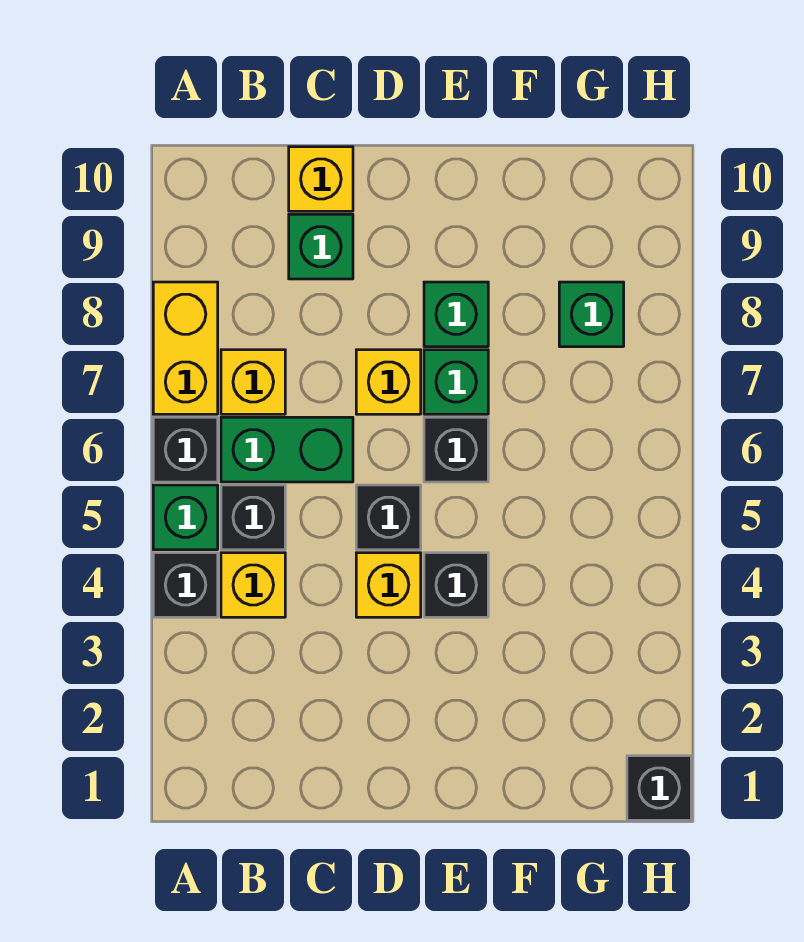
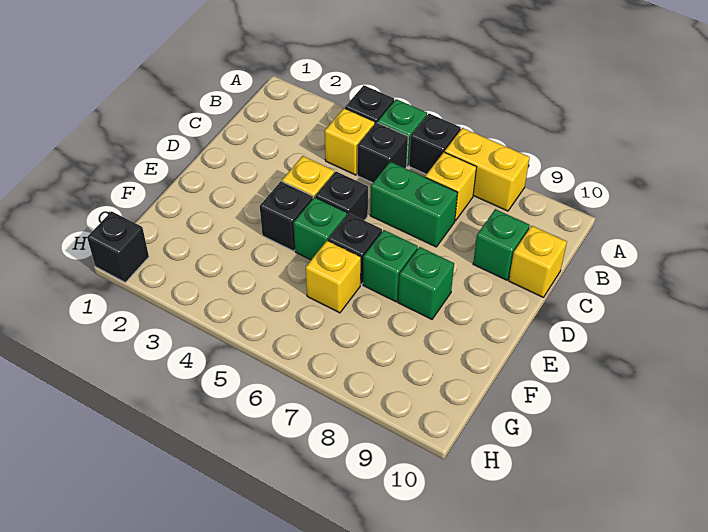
green brick B6:C6 level 1 -> green brick C6:C7 level 1
yellow brick D7 level 1 -> yellow brick F6 level 1
green brick G8 level 1 -> green brick E5 level 1

